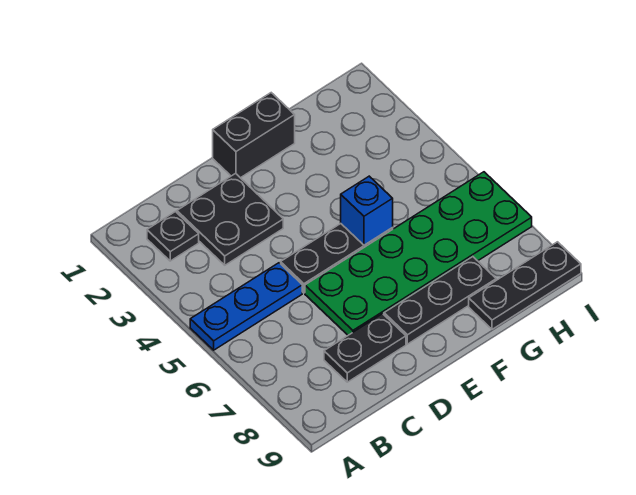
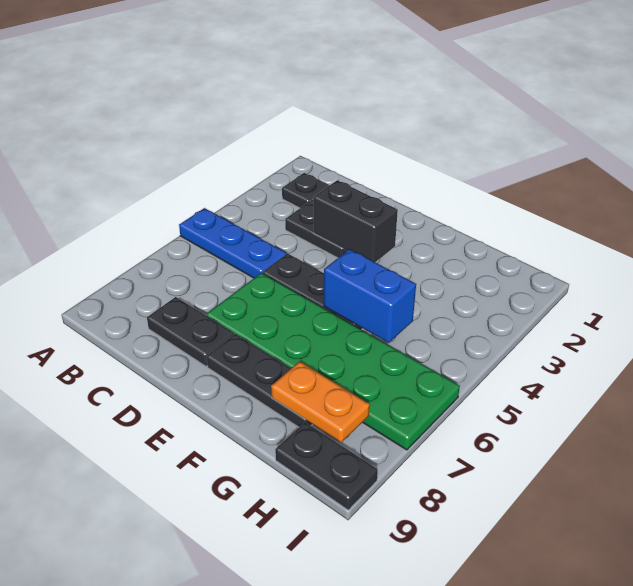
black brick E1:F1 level 1 -> black brick D3:E3 level 2
blue brick F5 level 2 -> blue brick F5:G5 level 2
none -> orange plate G8:H8 level 2
black plate G9:I9 level 1 -> black plate H9:I9 level 1

